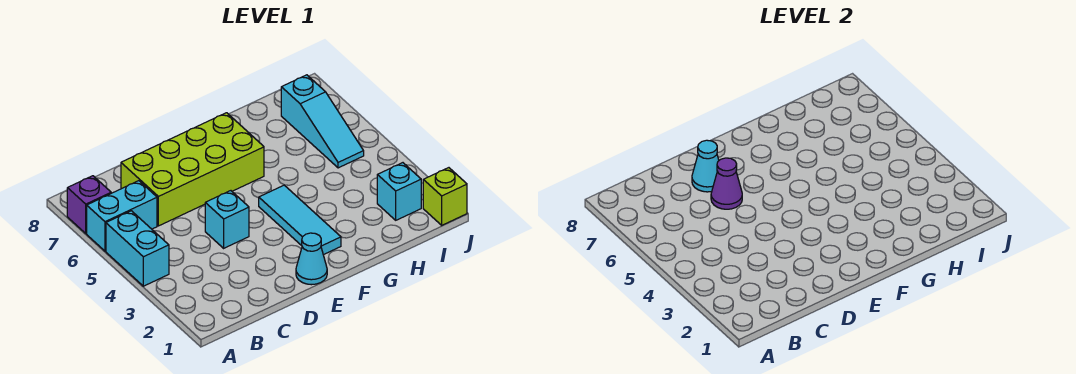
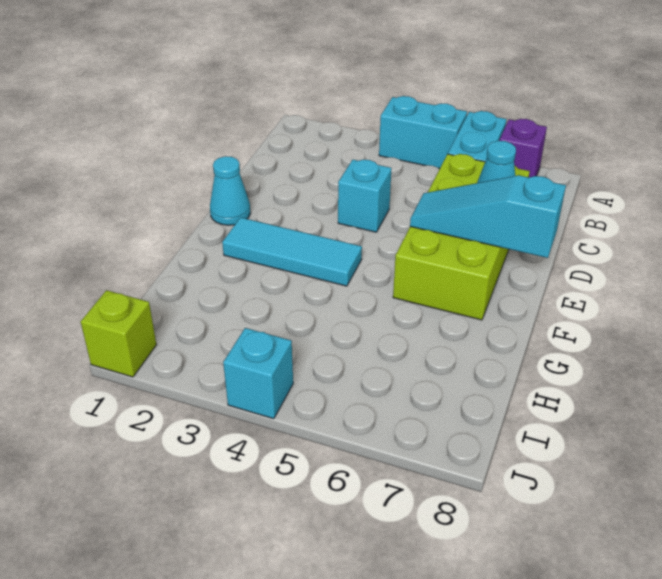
purple cone D6 level 2 -> none
cyan brick I2 level 1 -> cyan brick J4 level 1
cyan slope I5:I7 level 1 top 7 -> cyan slope E6:E8 level 2 top 8

